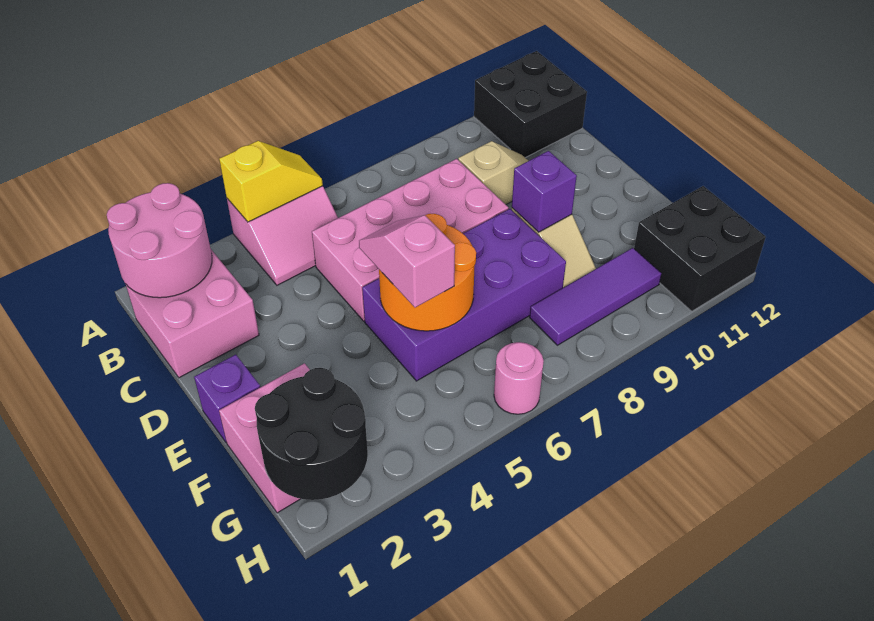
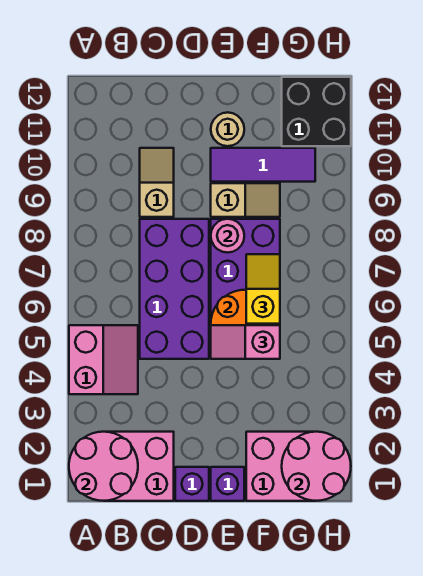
yellow slope A4:A5 level 2 top 4 -> yellow slope F6:F7 level 3 top 6
black brick A11:B12 level 1 -> none
pink brick C5:D8 level 1 -> purple brick C5:D8 level 1
purple brick E9 level 2 -> purple brick D1 level 1
none -> tan round brick E11 level 1
black round brick G1:H2 level 2 -> pink round brick G1:H2 level 2
purple tile G8:G10 level 1 -> purple tile E10:G10 level 1
pink round brick H6 level 1 -> pink round brick E8 level 2

